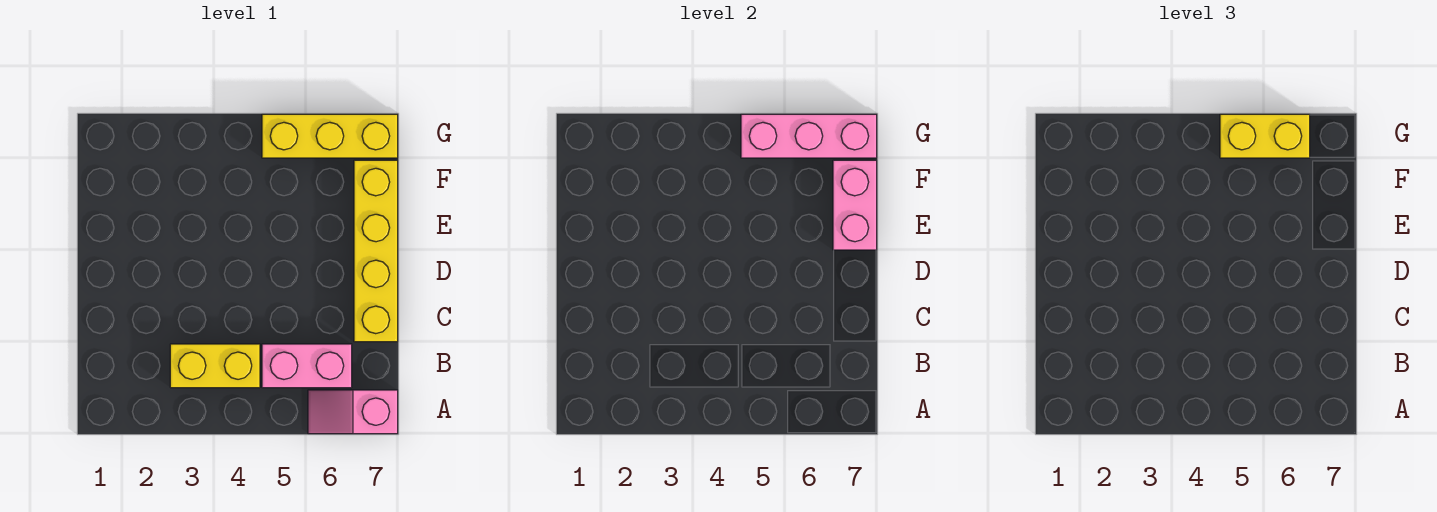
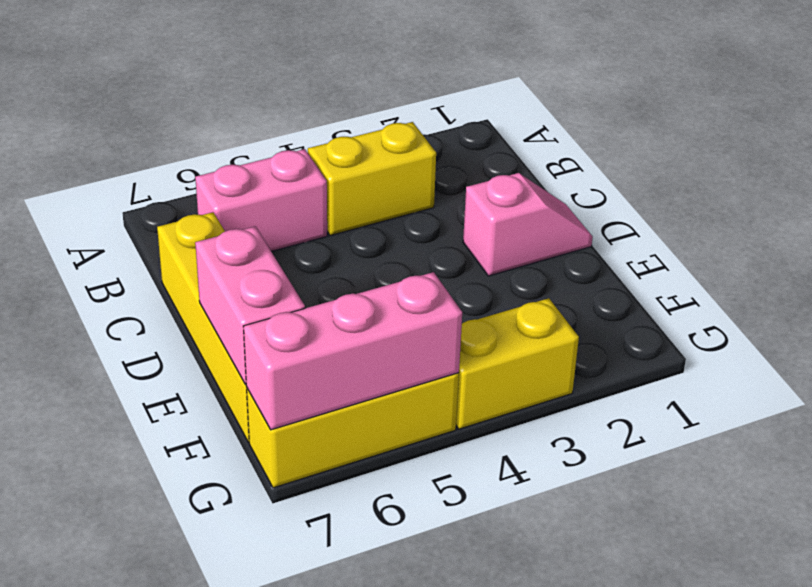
pink slope A6:A7 level 1 top 7 -> pink slope D1:D2 level 1 top 2
yellow brick G5:G6 level 3 -> yellow brick G3:G4 level 1

